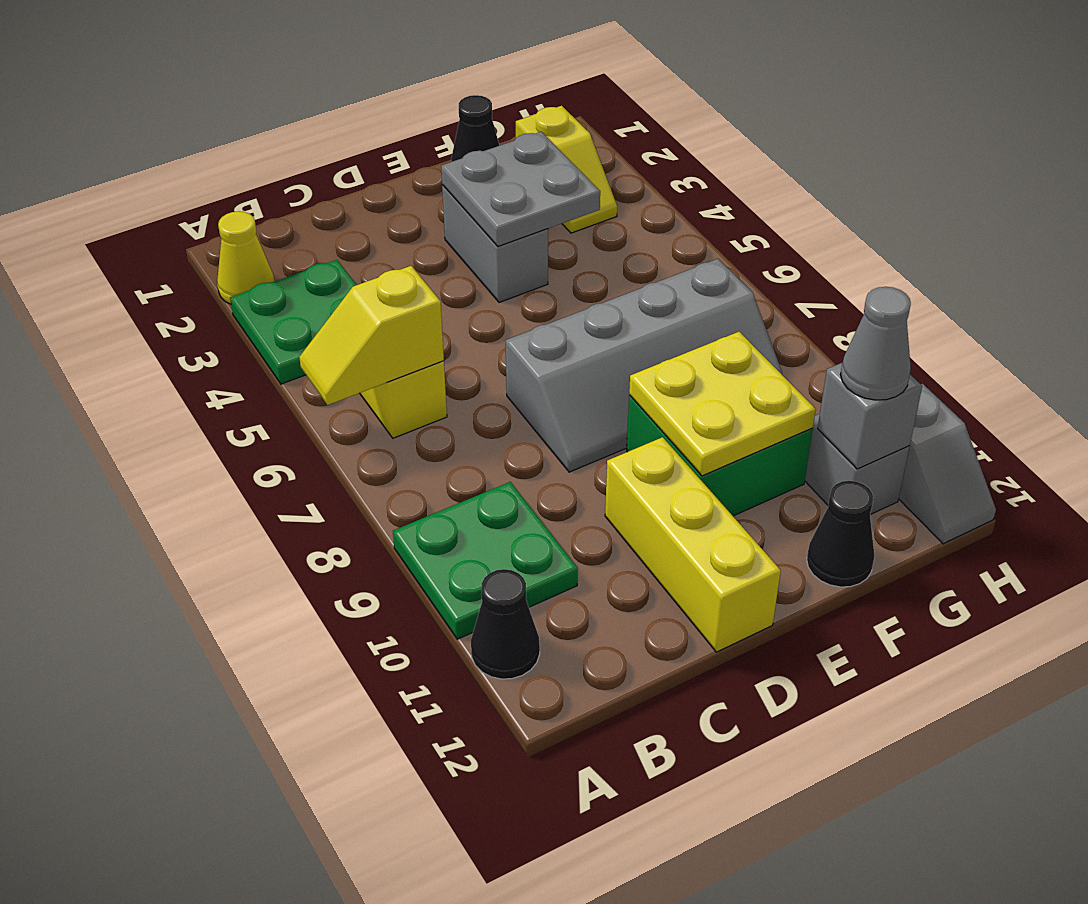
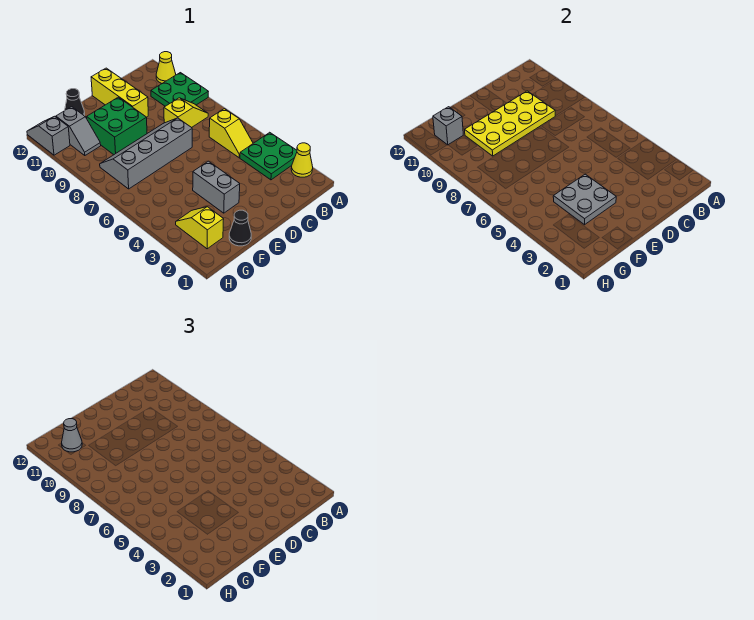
yellow slope A6:B6 level 2 top B -> yellow slope B8:C8 level 1 top C
black cone A11 level 1 -> yellow cone A11 level 1
yellow plate E9:F10 level 2 -> yellow plate C9:F10 level 2

